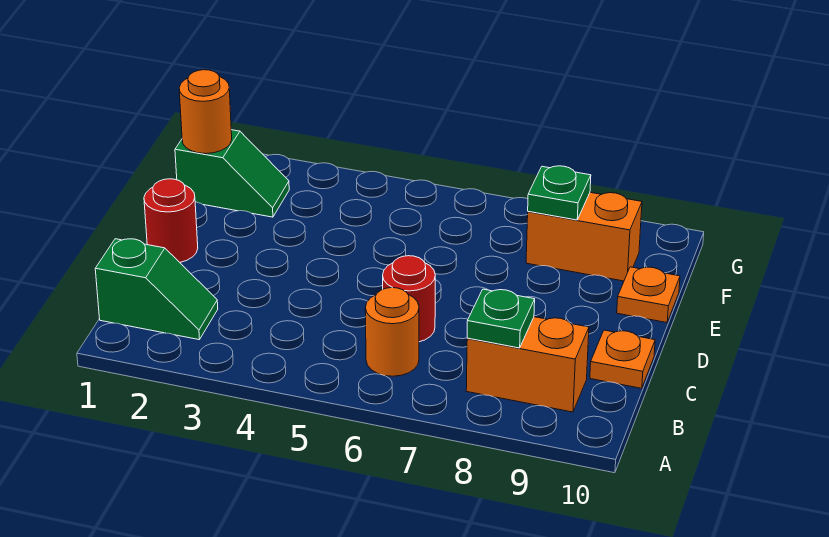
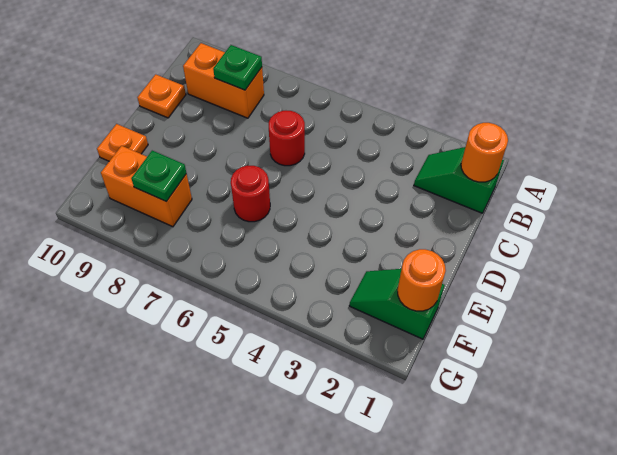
orange round brick B6 level 1 -> orange round brick B1 level 2
red round brick D1 level 1 -> red round brick E6 level 1

